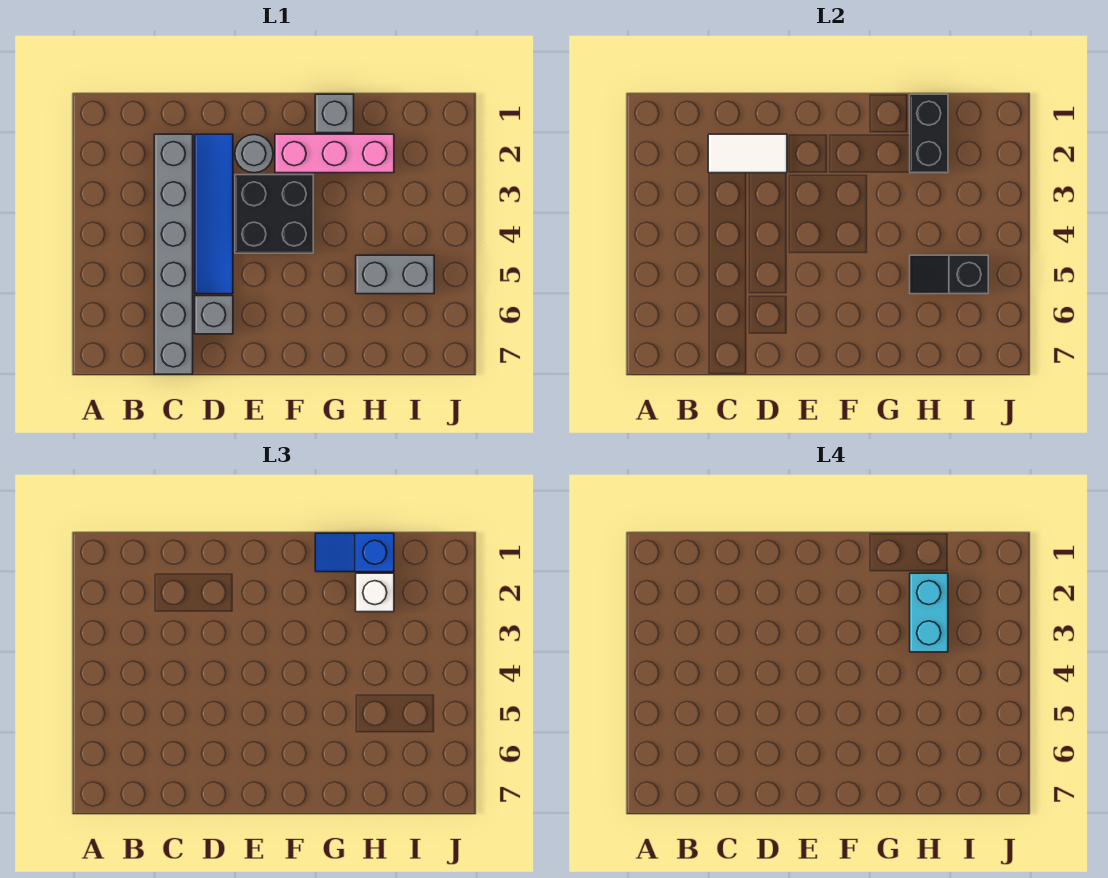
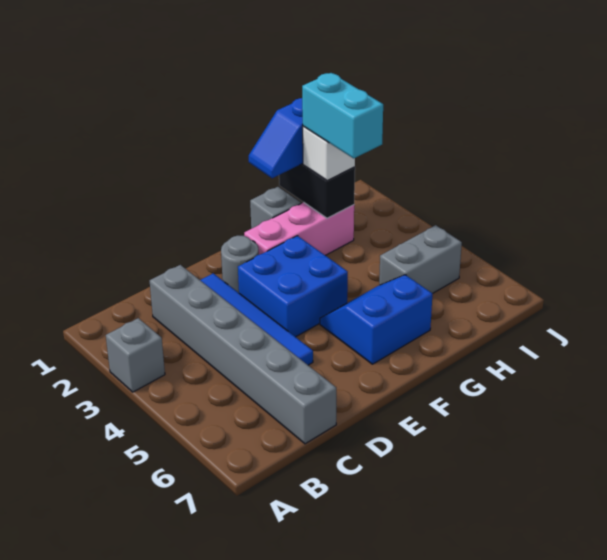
white tile C2:D2 level 2 -> none
grey brick D6 level 1 -> grey brick A3 level 1
black brick E3:F4 level 1 -> blue brick E3:F4 level 1
none -> blue slope F5:G6 level 1 top 6
black slope H5:I5 level 2 top I -> none

